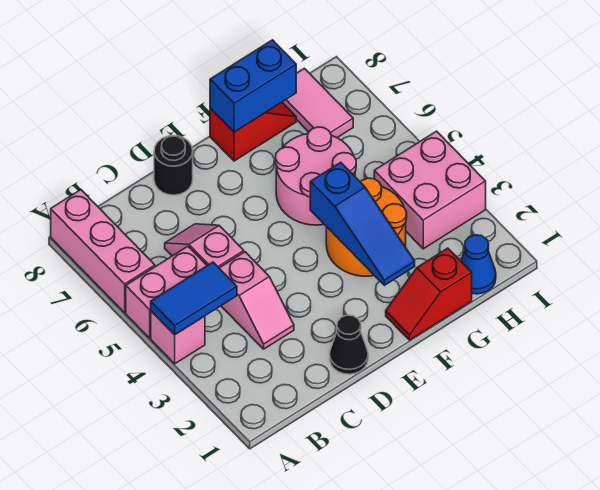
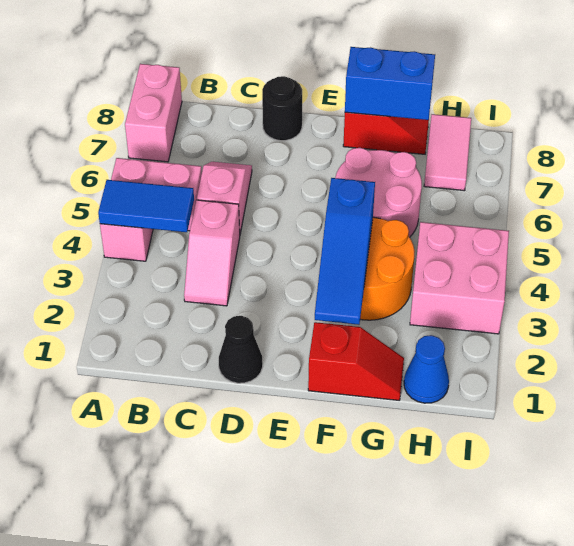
pink brick A6:A8 level 1 -> pink brick A7:A8 level 1
red slope F1:G1 level 1 top G -> red slope F1:G1 level 1 top F

